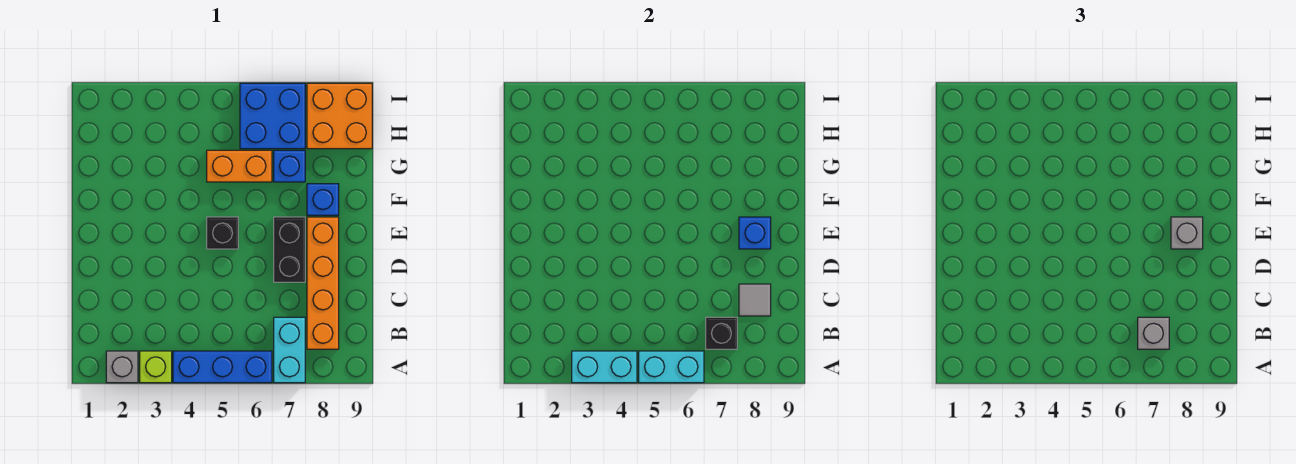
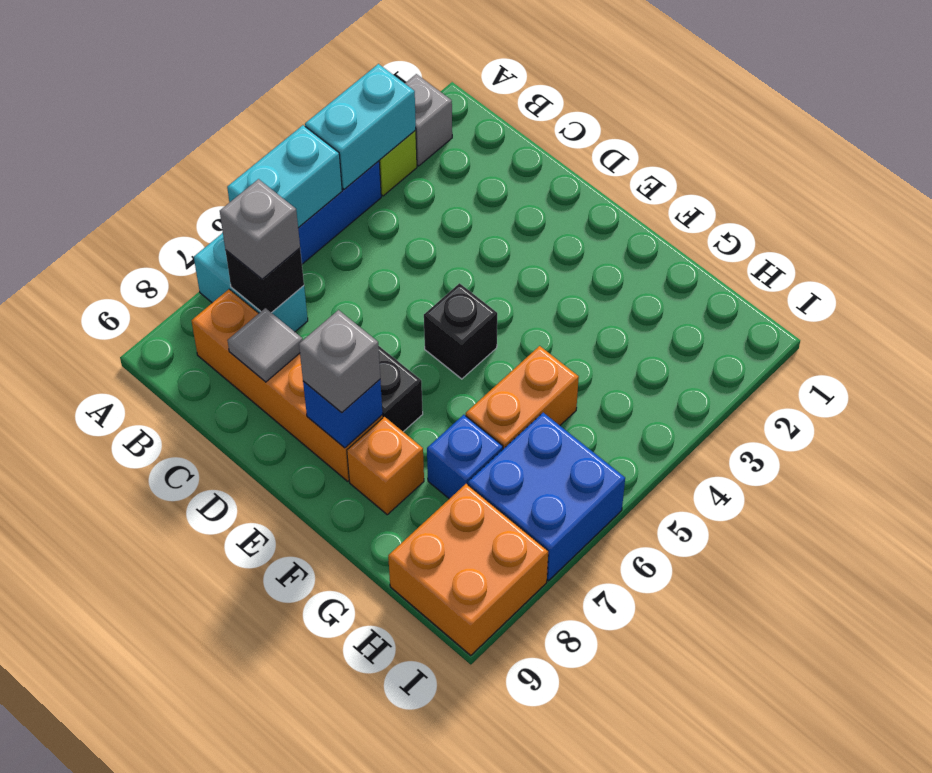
blue brick F8 level 1 -> orange brick F8 level 1

